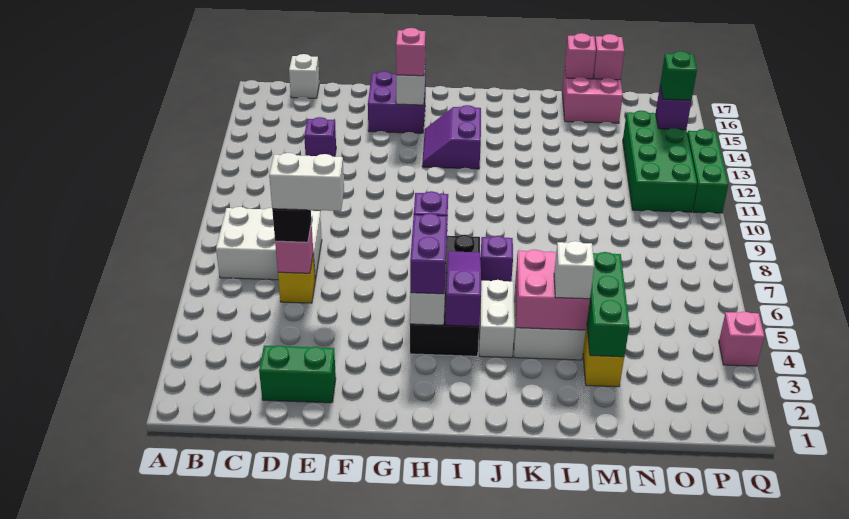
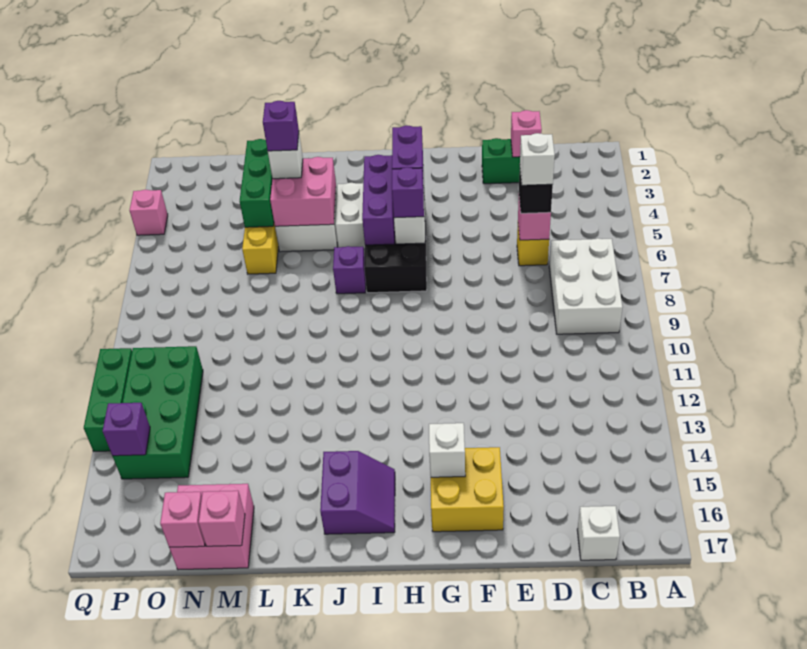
white brick B7:D8 level 1 -> white brick B7:C9 level 1
white brick D6:E6 level 4 -> white brick D6 level 4
purple brick D13 level 1 -> purple brick L4 level 4
purple brick F15:G16 level 1 -> yellow brick F15:G16 level 1
pink brick G15 level 3 -> pink brick D2 level 2
purple slope H13:I14 level 1 top I -> purple slope I15:J16 level 1 top J
purple slope I4:I6 level 2 top 4 -> purple brick I4:I6 level 2
green brick P14 level 3 -> none

